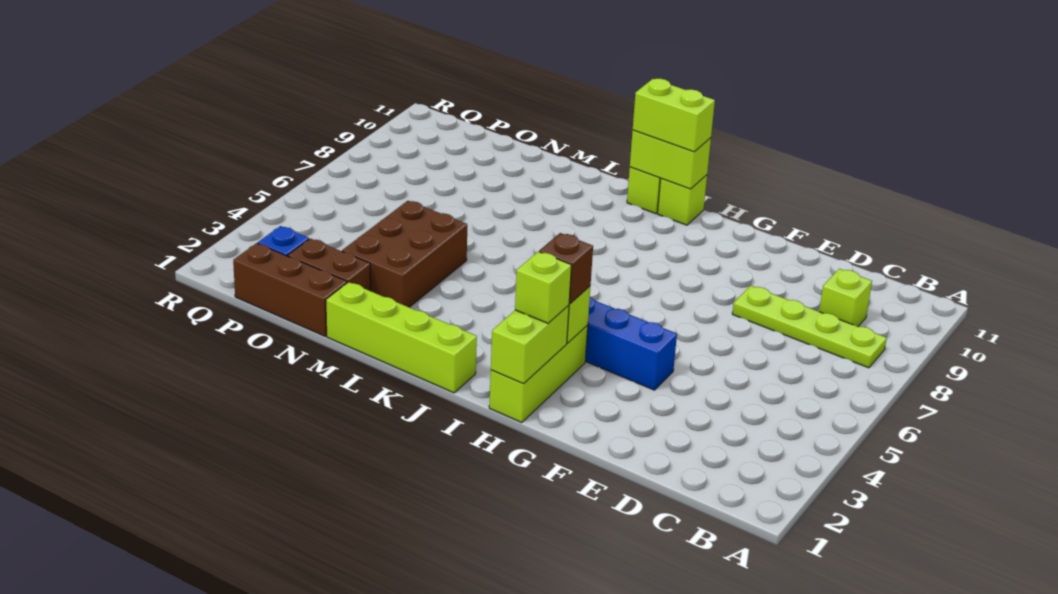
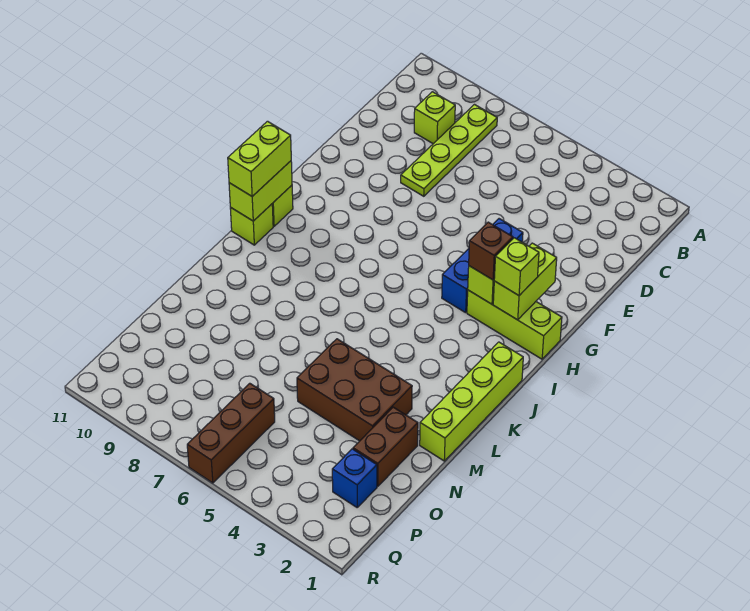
lime brick H1:H2 level 2 -> lime brick G2:H2 level 2
brown brick N1:P1 level 1 -> brown brick P6:R6 level 1

